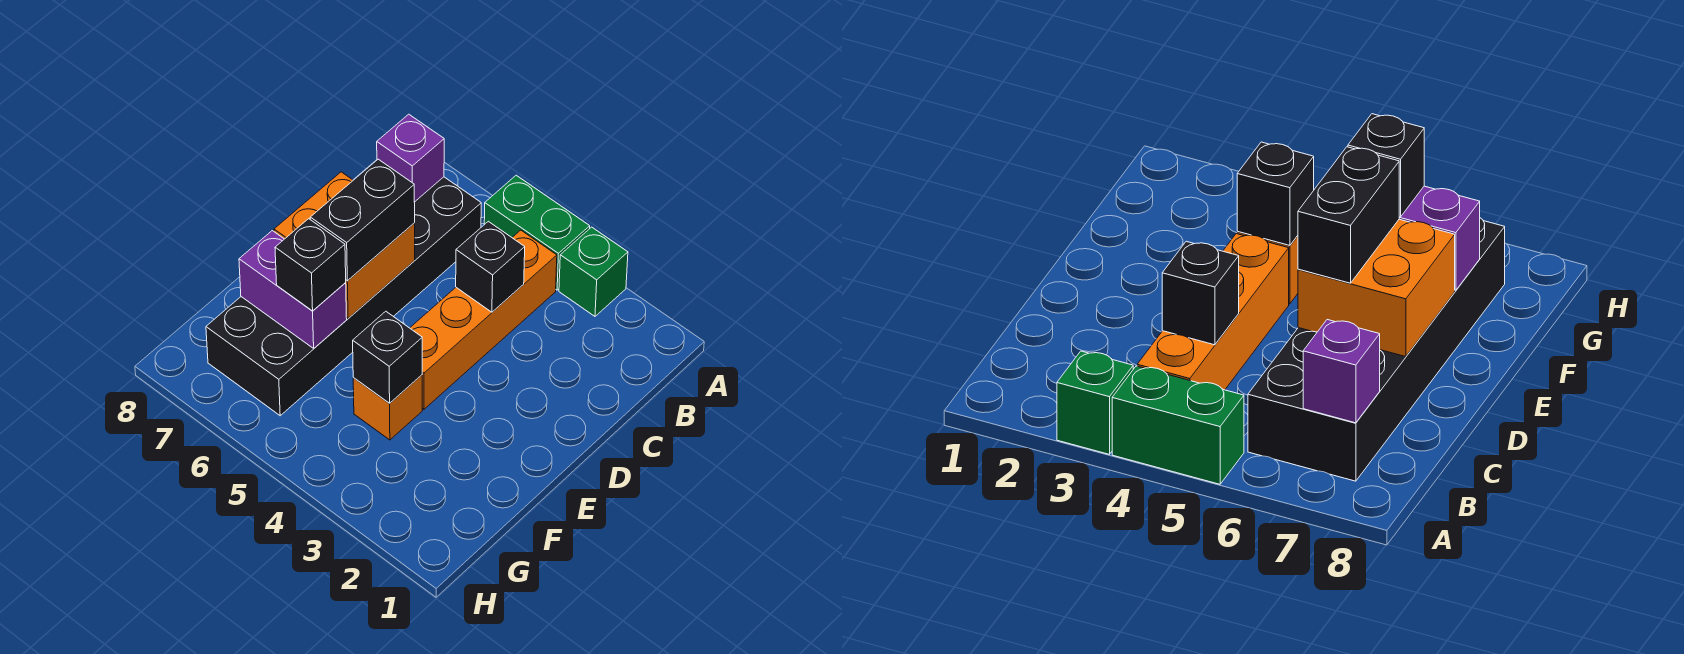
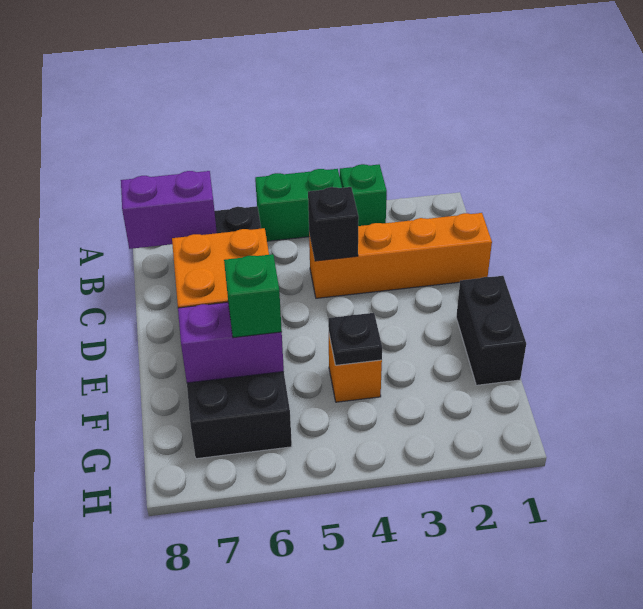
orange brick B4:E4 level 1 -> orange brick C1:C4 level 1
purple brick B7 level 2 -> purple brick B7:B8 level 2
black brick D6:E6 level 3 -> black brick E1:F1 level 1
black brick F4 level 2 -> black plate F4 level 2
black brick F6 level 3 -> green brick F6 level 3

